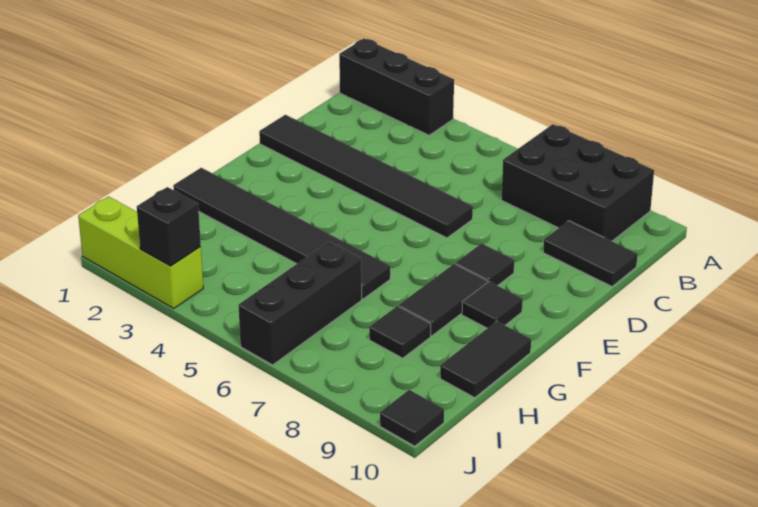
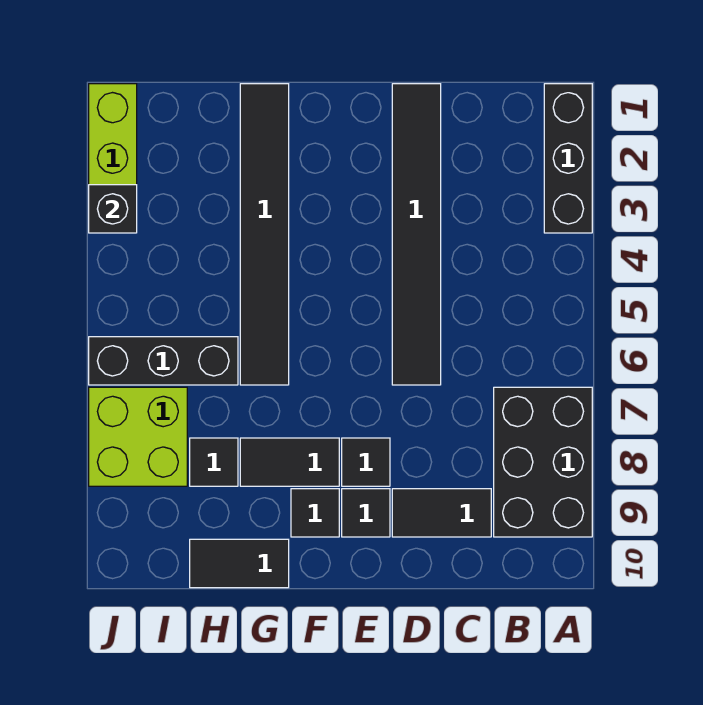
black tile C9:C10 level 1 -> black tile C9:D9 level 1
none -> lime brick I7:J8 level 1
black tile J10 level 1 -> black tile E9 level 1

